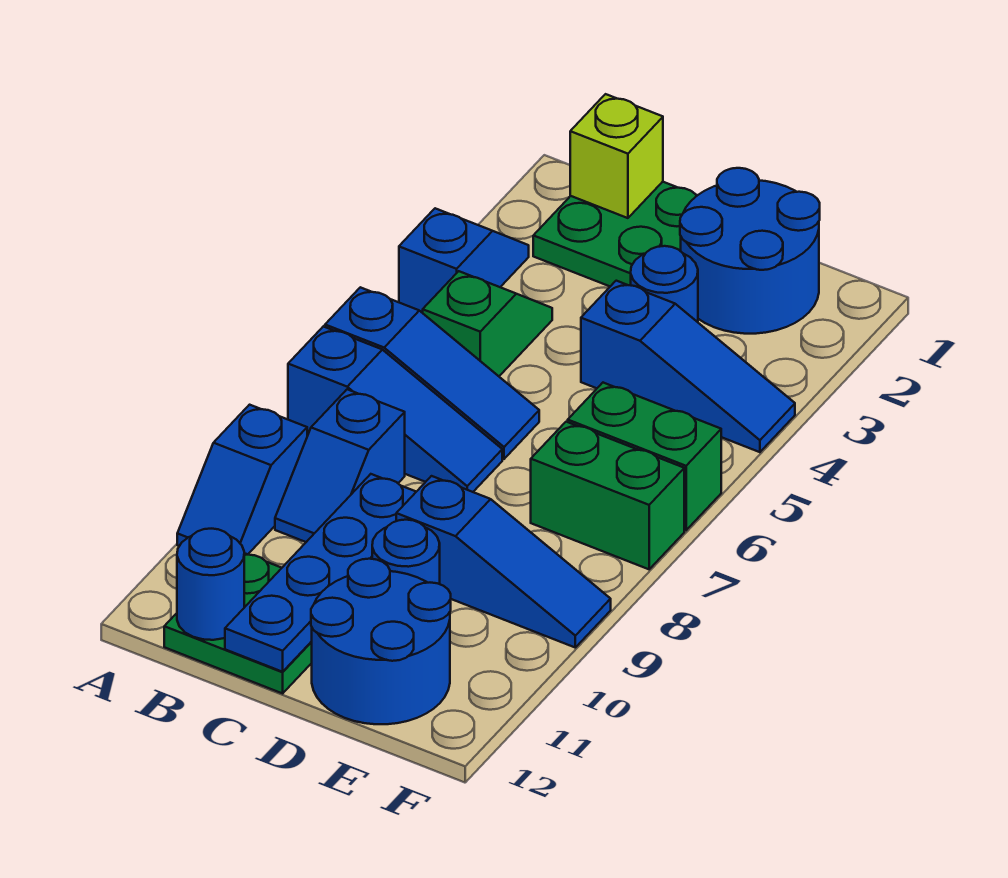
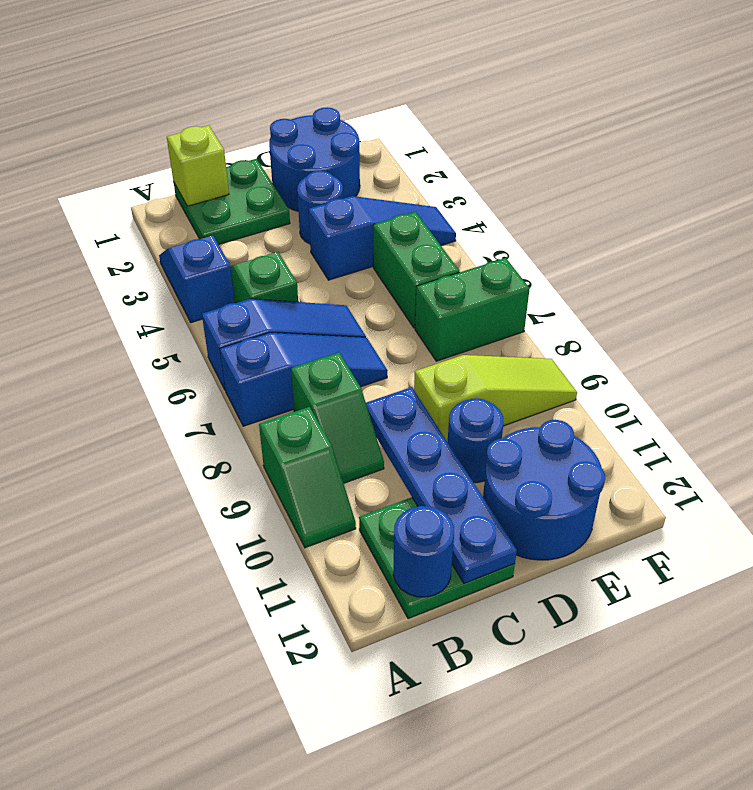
blue slope A9:A10 level 1 top 9 -> green slope A9:A10 level 1 top 9
blue slope B8:B9 level 1 top 8 -> green slope B8:B9 level 1 top 8
blue slope D9:F9 level 1 top D -> lime slope D9:F9 level 1 top D
green brick E6:F6 level 1 -> green brick E5:E6 level 1

